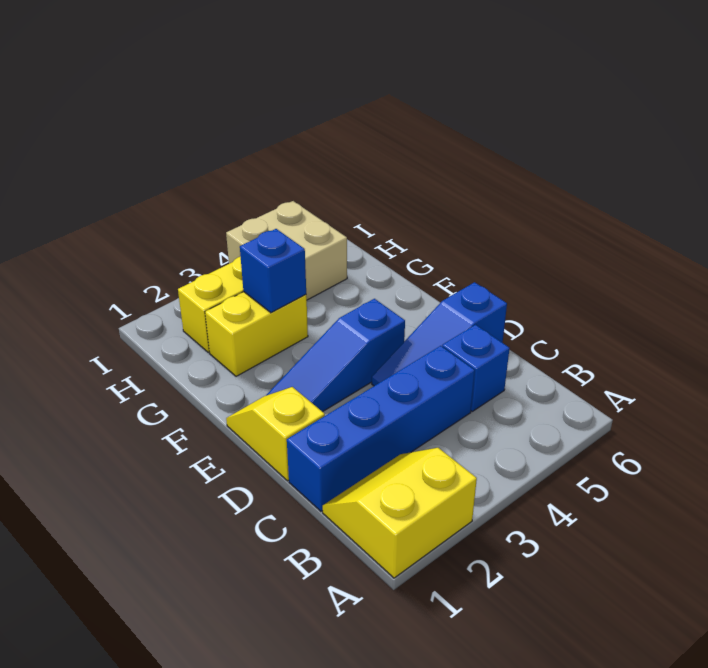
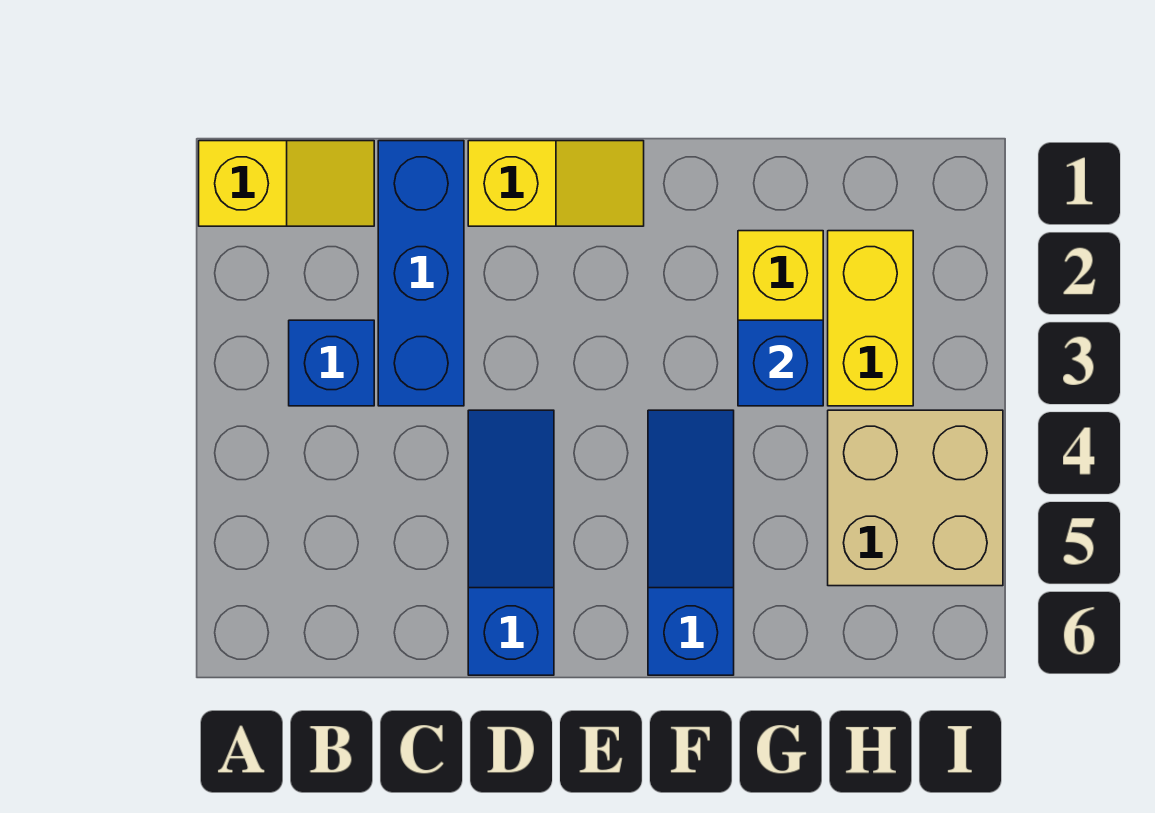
yellow slope A1:B2 level 1 top A -> yellow slope A1:B1 level 1 top A
blue brick C1:C4 level 1 -> blue brick C1:C3 level 1
blue brick C5 level 1 -> blue brick B3 level 1
blue slope E2:E4 level 1 top 4 -> blue slope F4:F6 level 1 top 6

